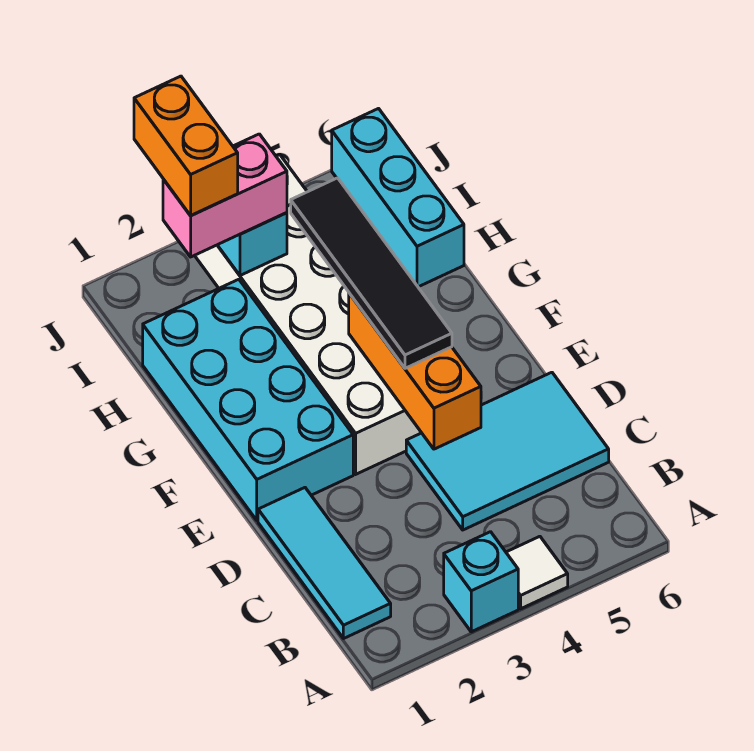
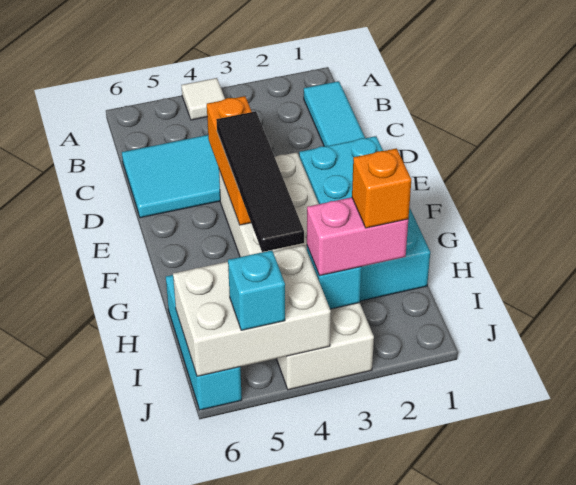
cyan brick A3 level 1 -> cyan brick J5 level 3
orange brick I2:J2 level 4 -> orange brick I2 level 4
none -> white brick I4:J6 level 2

